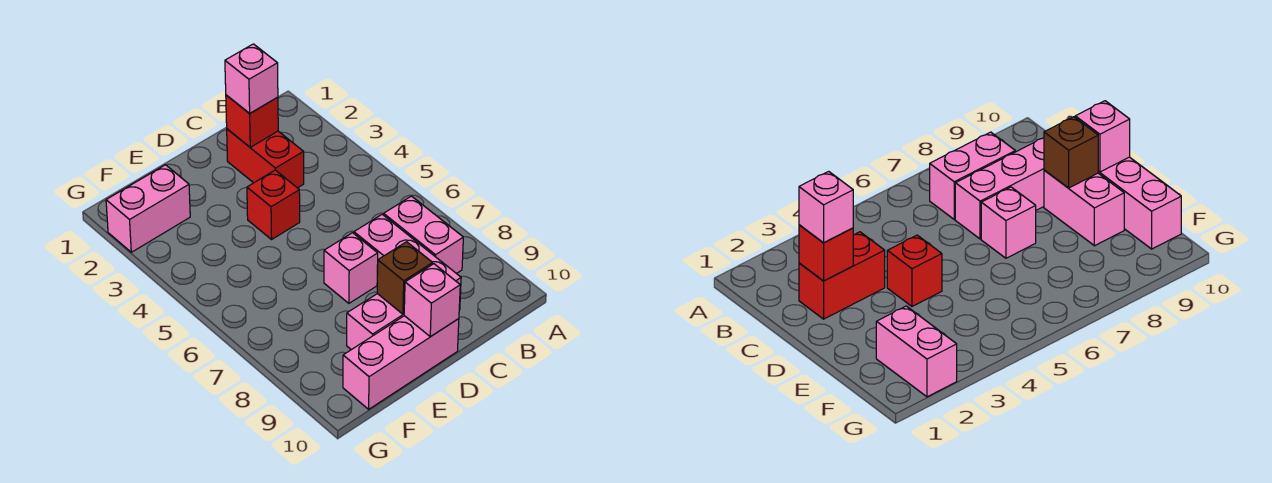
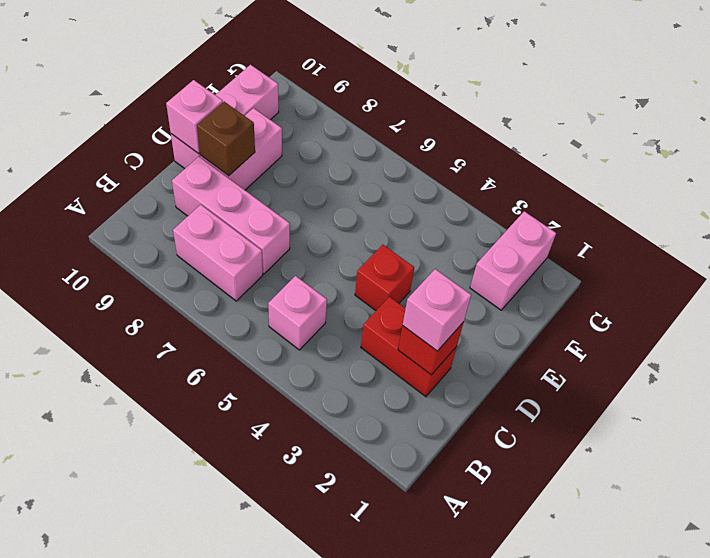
pink brick D7 level 1 -> pink brick B5 level 1

